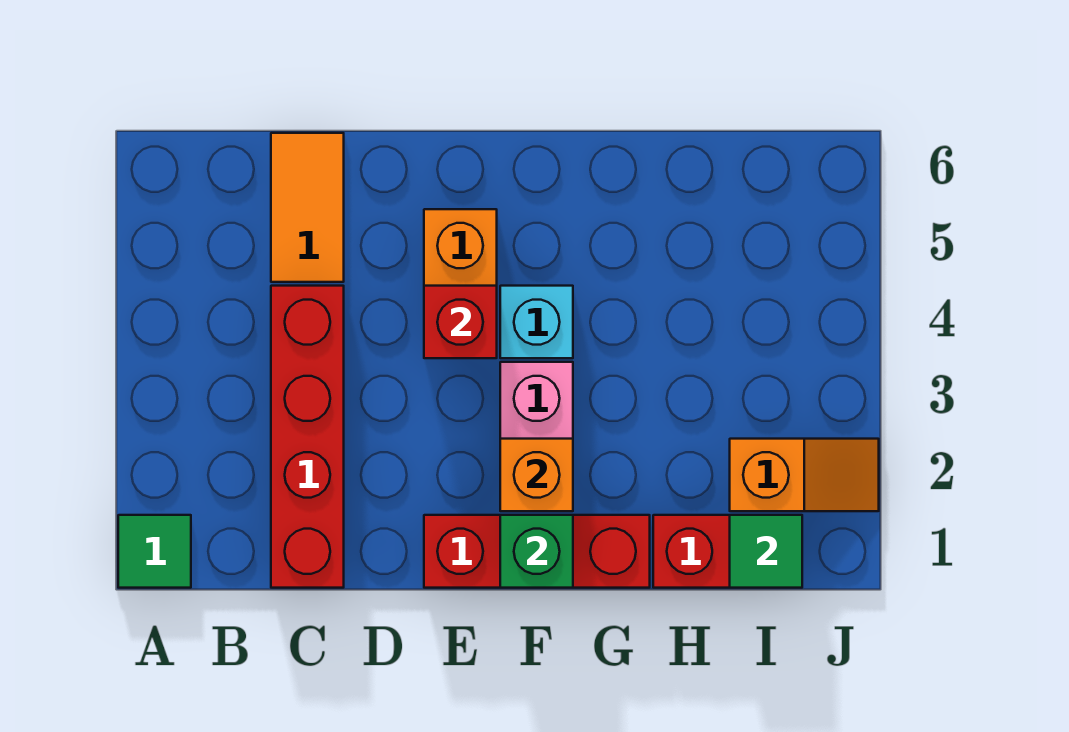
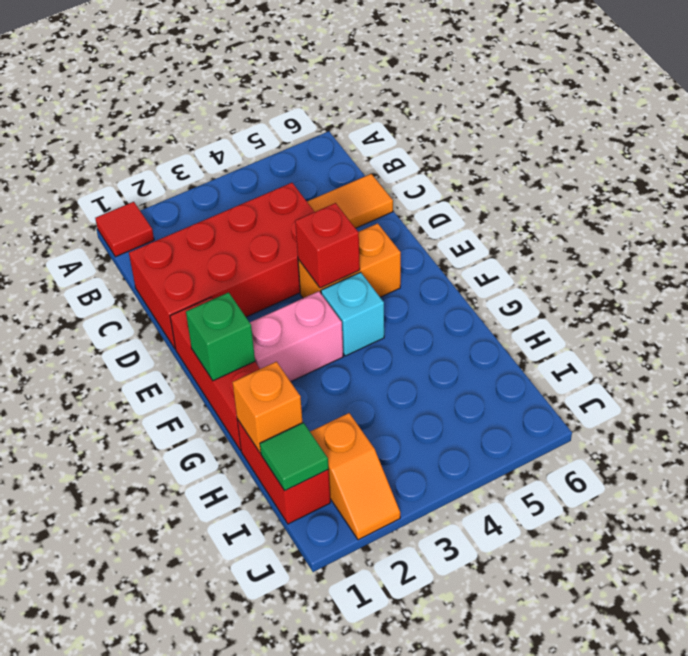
green tile A1 level 1 -> red tile A1 level 1
red brick C1:C4 level 1 -> red brick C1:D4 level 1
orange brick F2 level 2 -> orange brick H1 level 2

